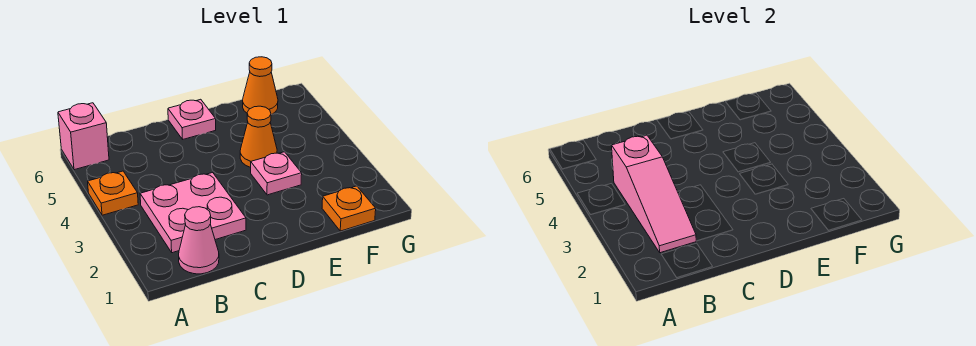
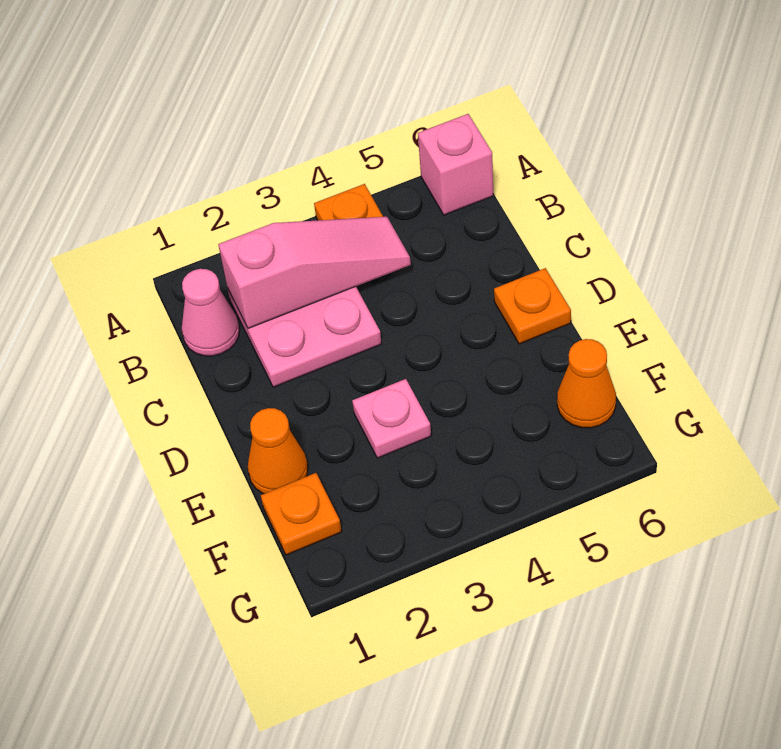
pink slope B2:B4 level 2 top 4 -> pink slope B2:B4 level 2 top 2
pink plate D6 level 1 -> orange plate D6 level 1
orange cone E4 level 1 -> orange cone E1 level 1

